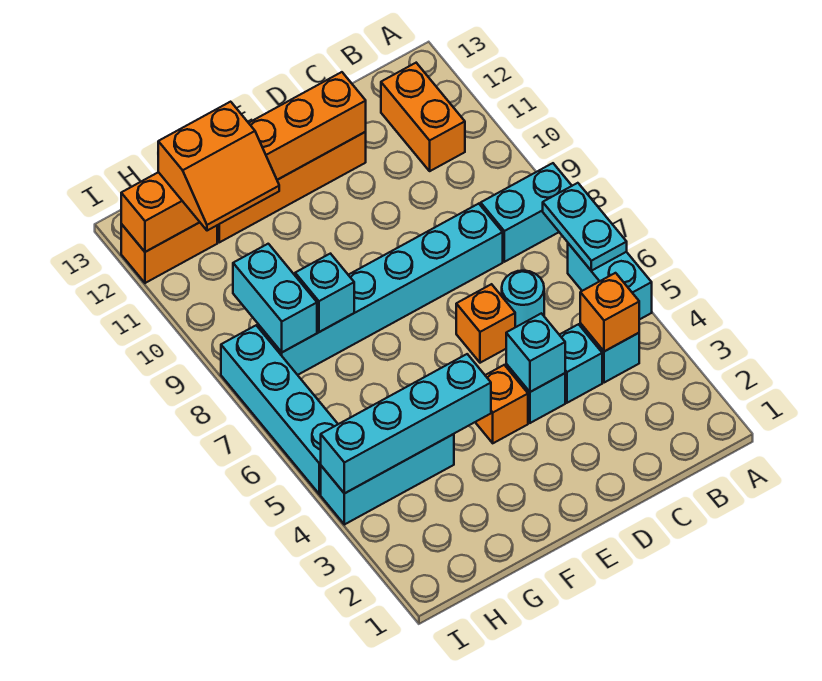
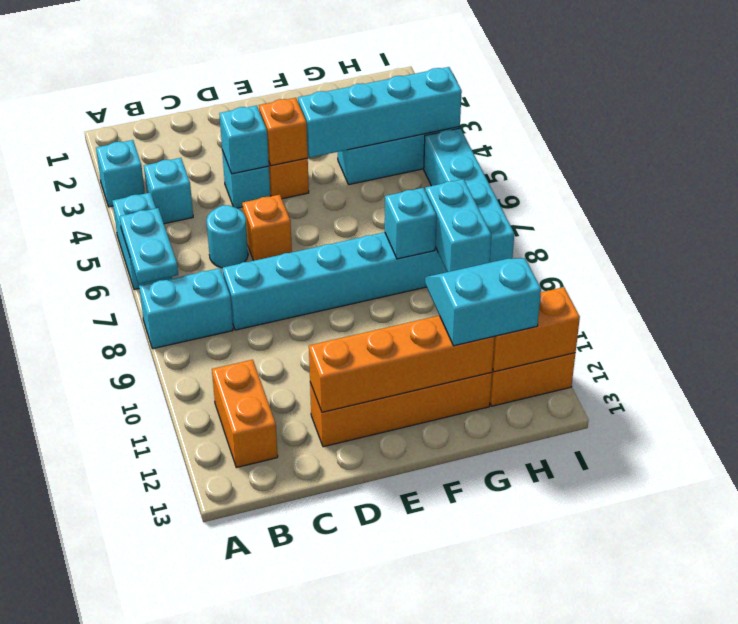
orange brick B4 level 2 -> orange brick E4 level 2
cyan brick C4 level 1 -> cyan brick A3 level 1
orange slope G11:H12 level 3 top 12 -> cyan slope G11:H12 level 3 top 12

